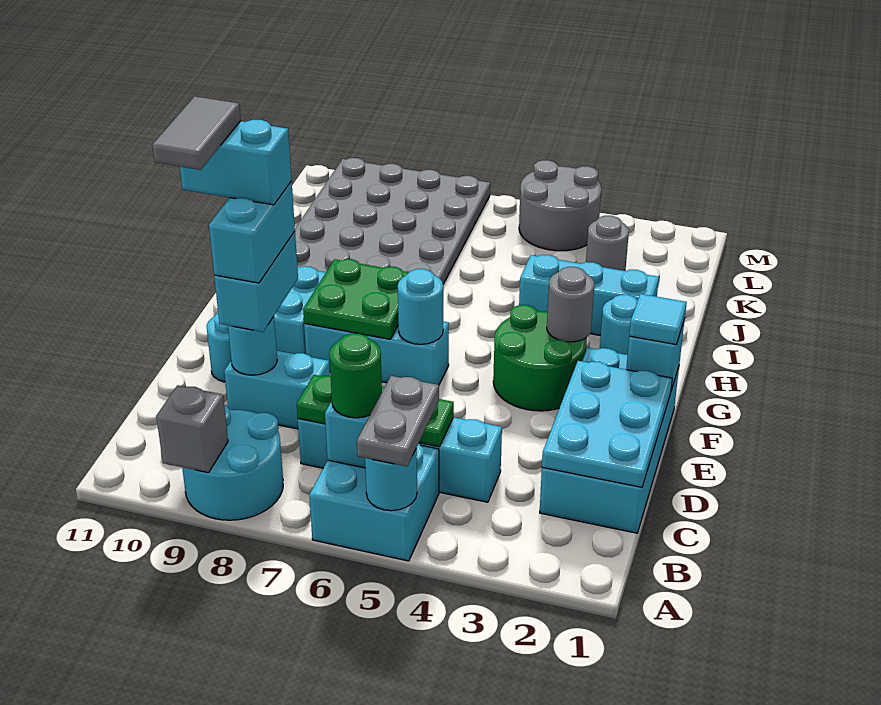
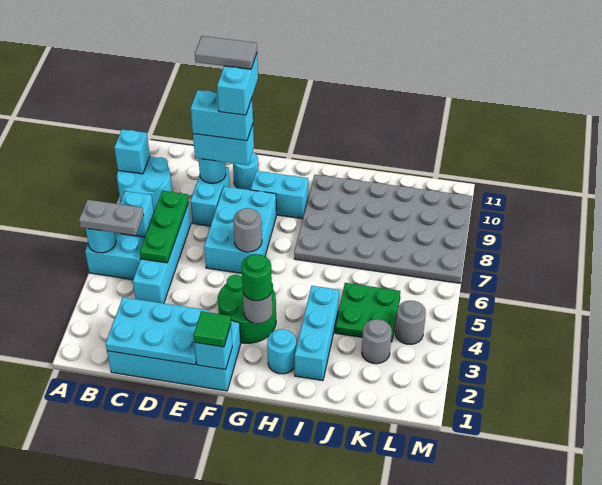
grey brick A9 level 2 -> cyan brick A9 level 2
green round brick B6 level 3 -> green round brick G3 level 3
cyan tile F1 level 3 -> green tile F1 level 3
cyan brick F6:F8 level 1 -> cyan brick E6:F8 level 1
cyan round brick F6 level 2 -> grey round brick F6 level 2
green plate F7:G8 level 2 -> green plate J4:K5 level 1
grey round brick L4:M5 level 1 -> grey round brick L4 level 1

